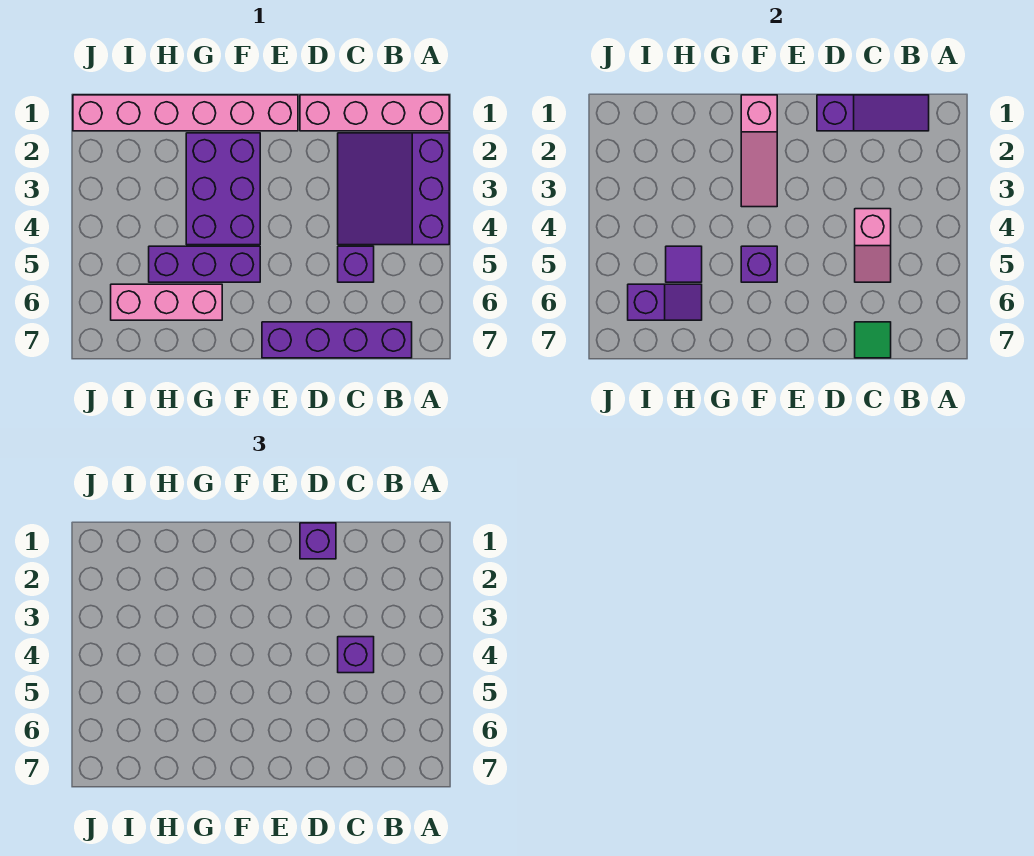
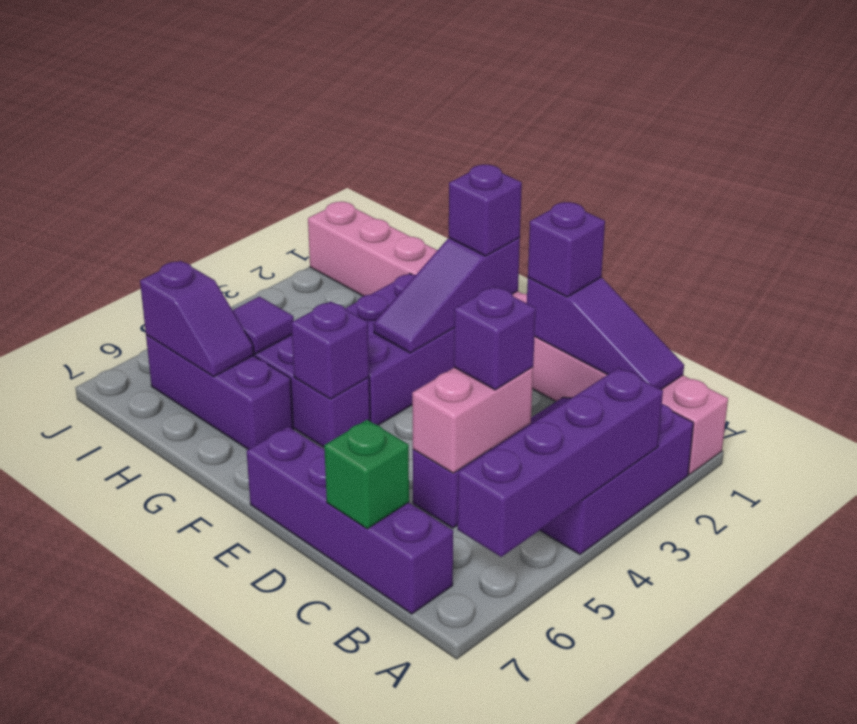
none -> purple brick A3:A6 level 2
pink slope C4:C5 level 2 top 4 -> pink brick C4:C5 level 2
green tile C7 level 2 -> green brick C7 level 2
pink slope F1:F3 level 2 top 1 -> purple slope F1:F3 level 2 top 1
none -> purple brick F1 level 3
pink brick G6:I6 level 1 -> purple brick G6:I6 level 1

